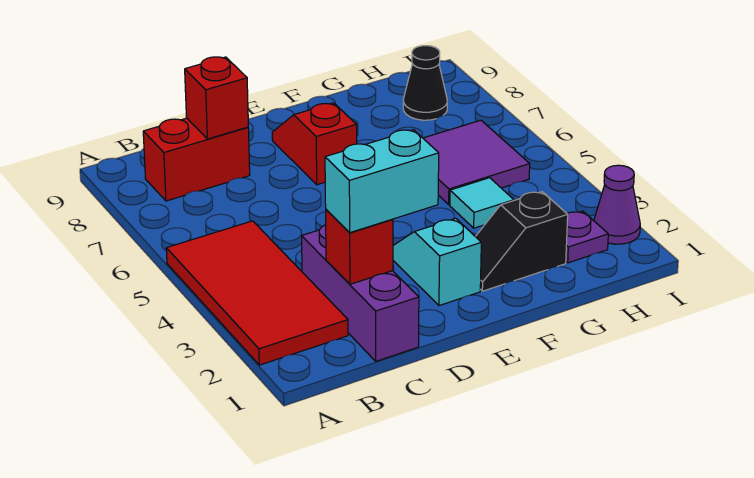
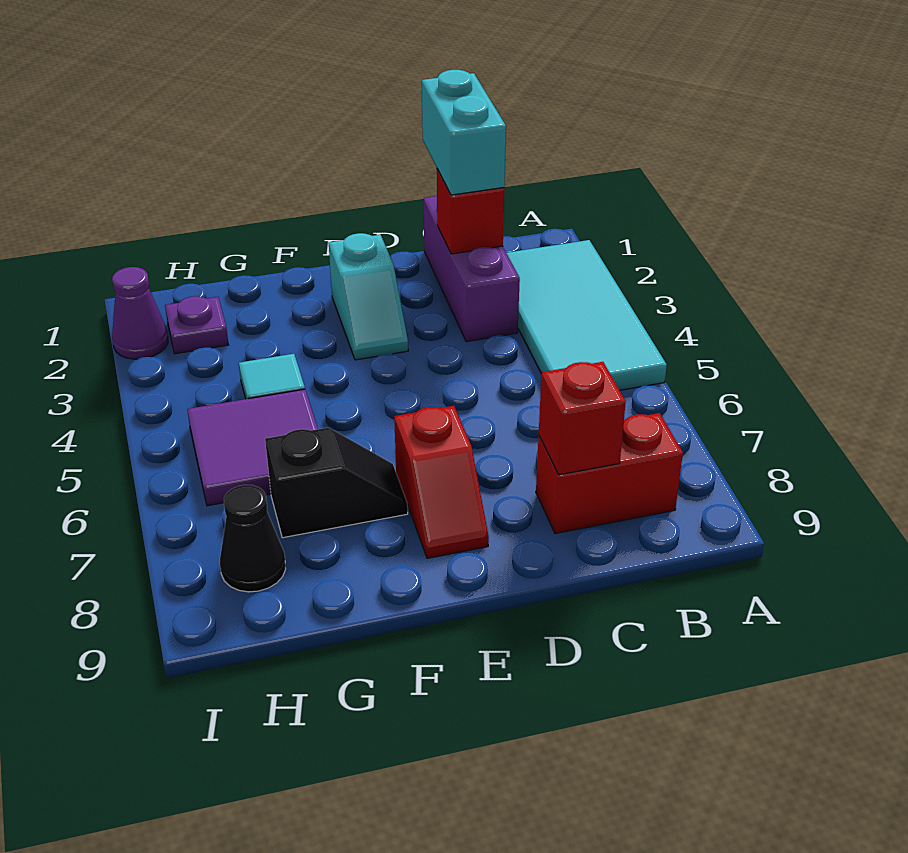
red tile A2:B5 level 1 -> cyan tile A2:B5 level 1
cyan brick C2:D2 level 3 -> cyan brick C1:C2 level 3
black slope F2:G2 level 1 top G -> black slope F7:G7 level 1 top G

